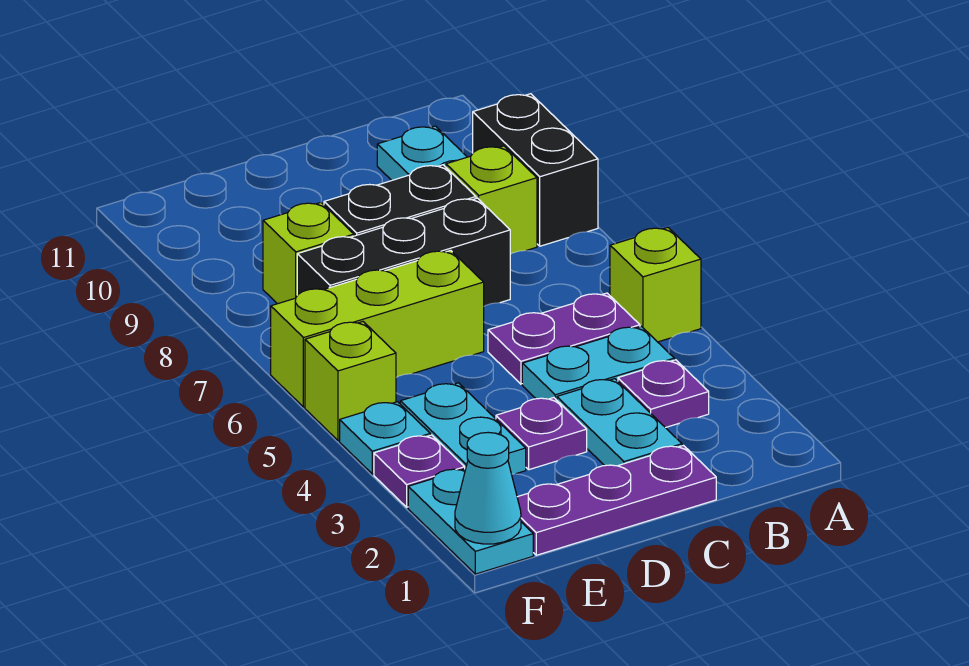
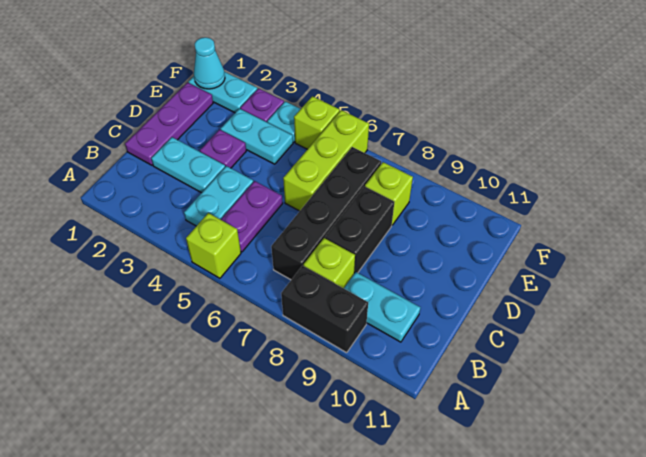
purple plate B3 level 1 -> none
black brick C7:E7 level 1 -> black brick B7:E7 level 1

